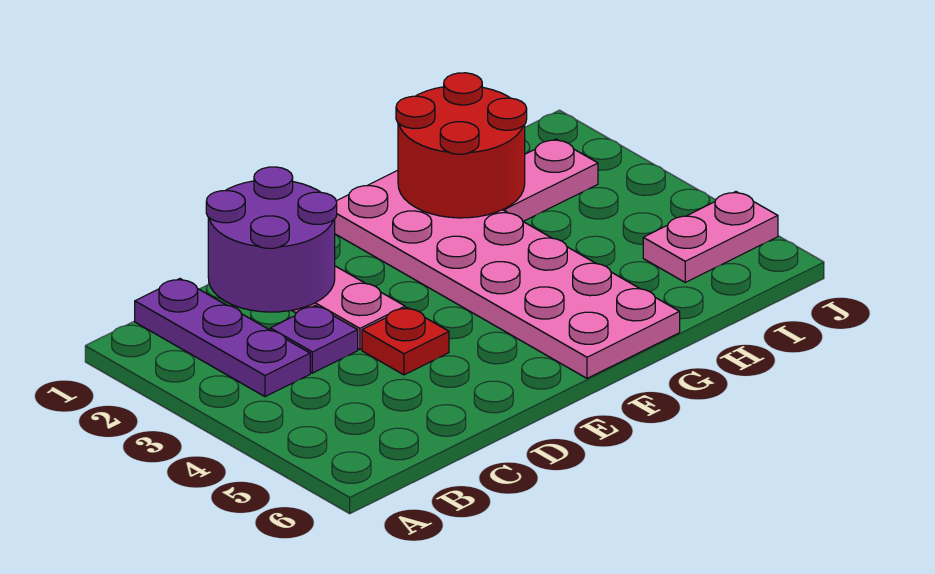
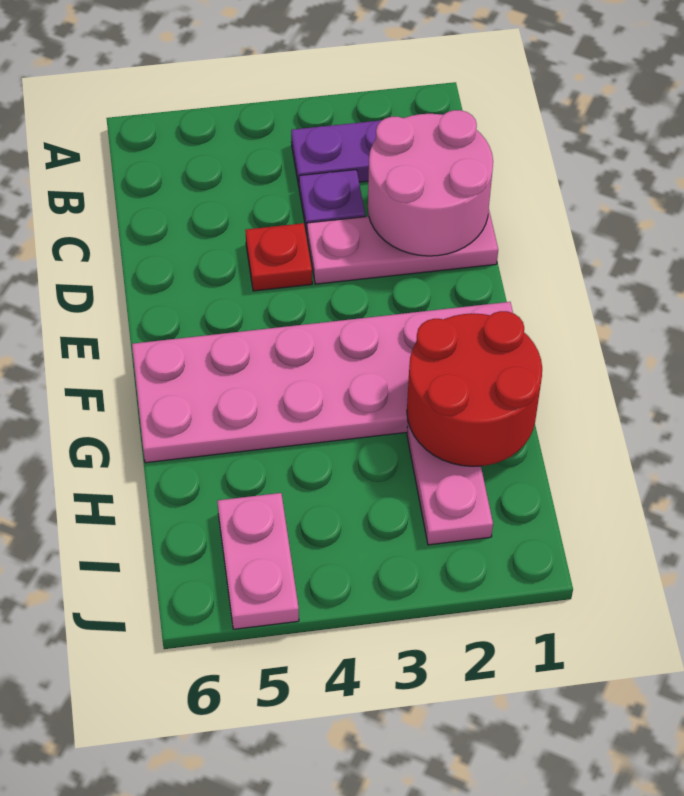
purple round brick C1:D2 level 2 -> pink round brick C1:D2 level 2

